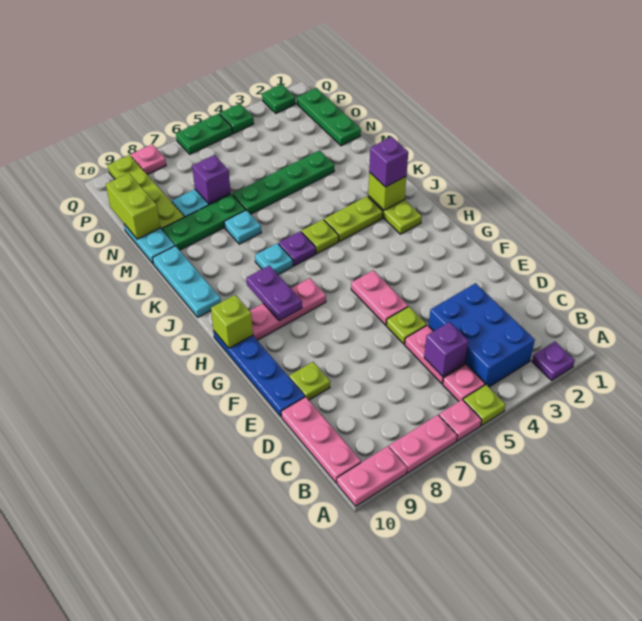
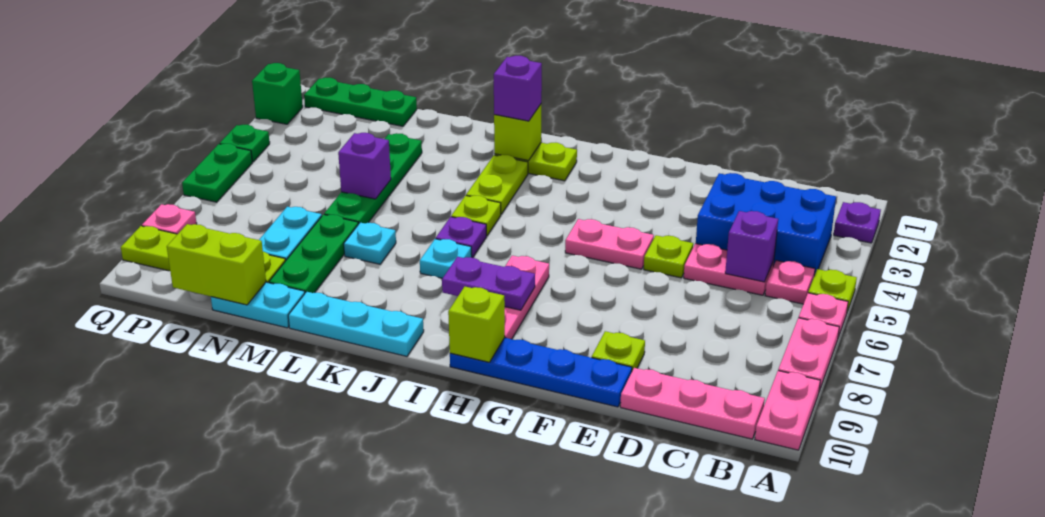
purple brick N7 level 2 -> purple brick M5 level 2
green plate Q2 level 1 -> green brick Q2 level 1

